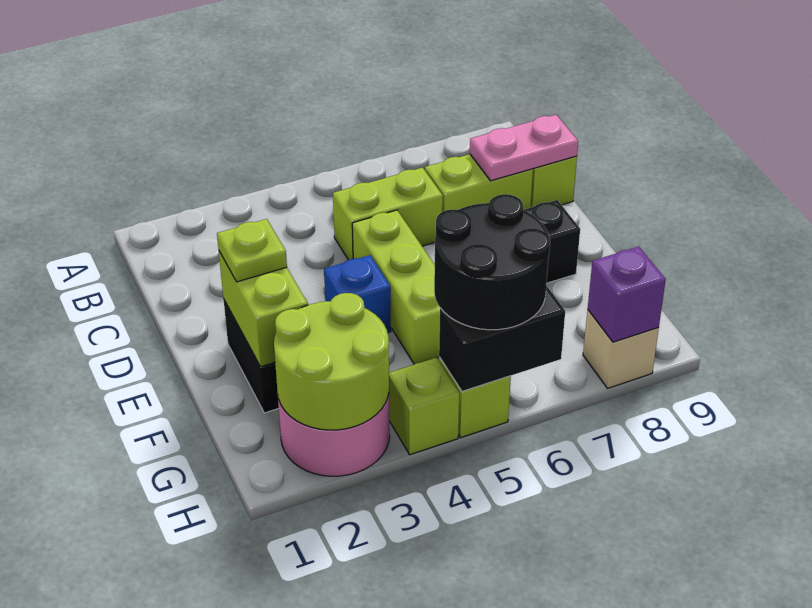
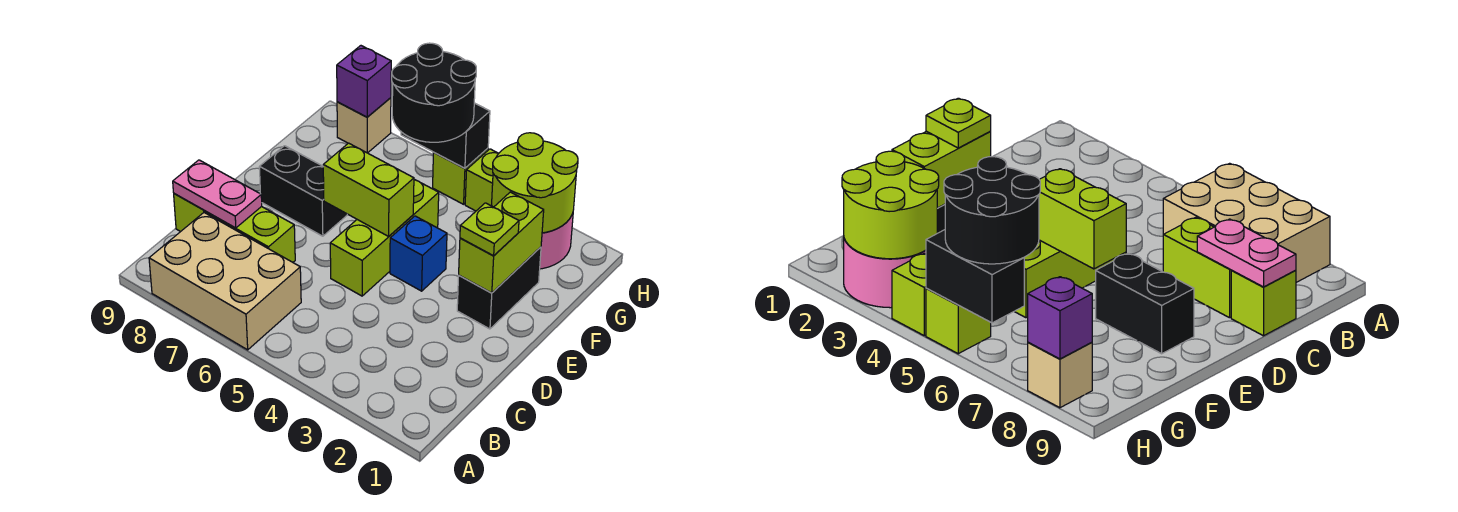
none -> tan brick A6:B8 level 1
lime brick C5:C6 level 1 -> lime brick E5:E6 level 2

